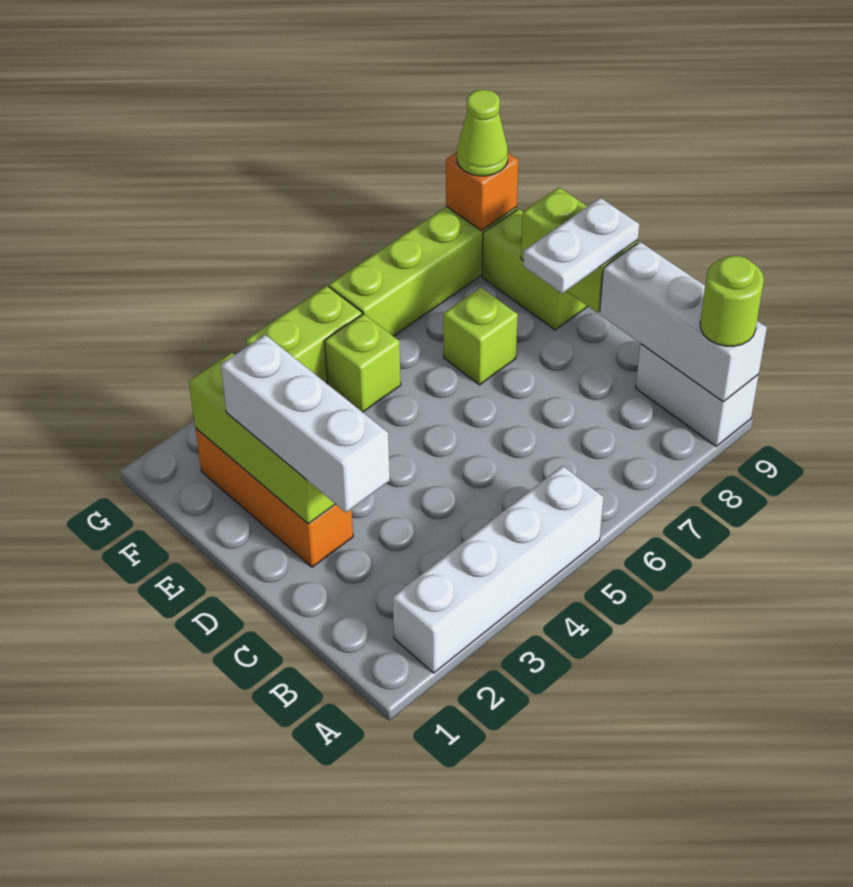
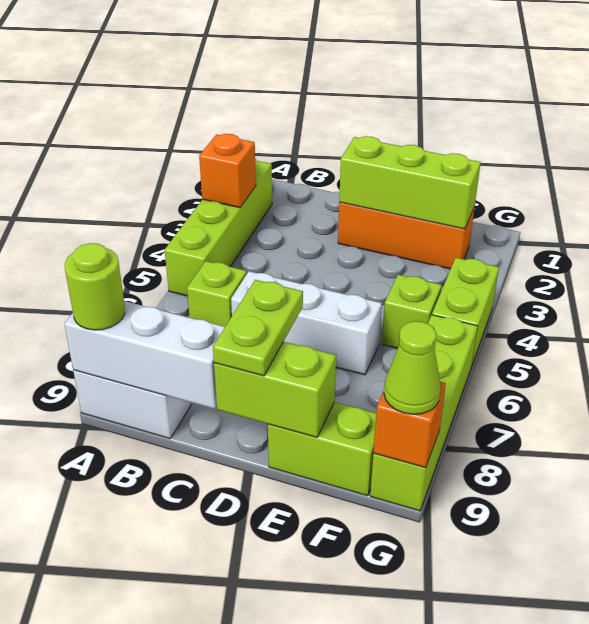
white brick A2:A5 level 1 -> lime brick A2:A5 level 1
none -> orange brick A3 level 2
white brick C2:E2 level 3 -> white brick C6:E6 level 1
white plate D8:D9 level 3 -> lime plate D8:D9 level 3
lime brick E7 level 1 -> lime brick B6 level 1

